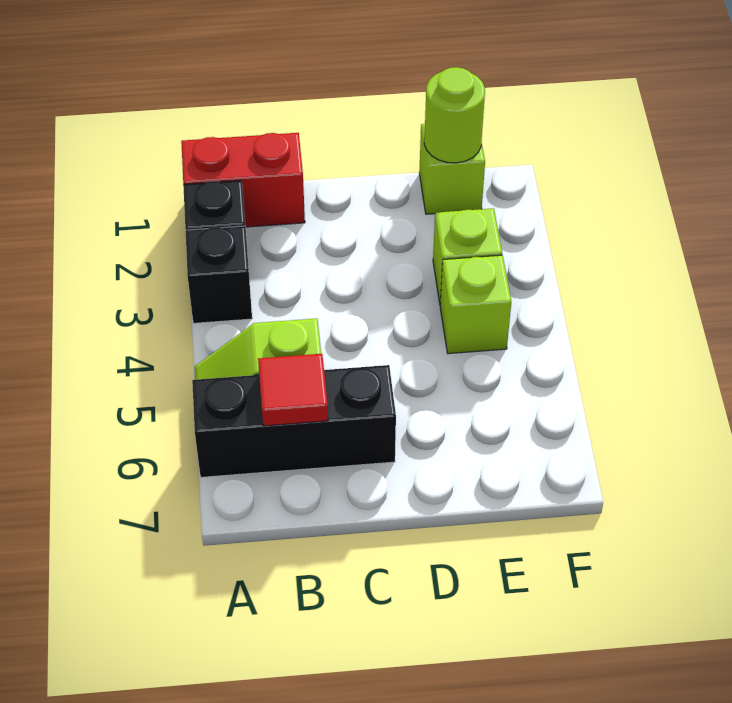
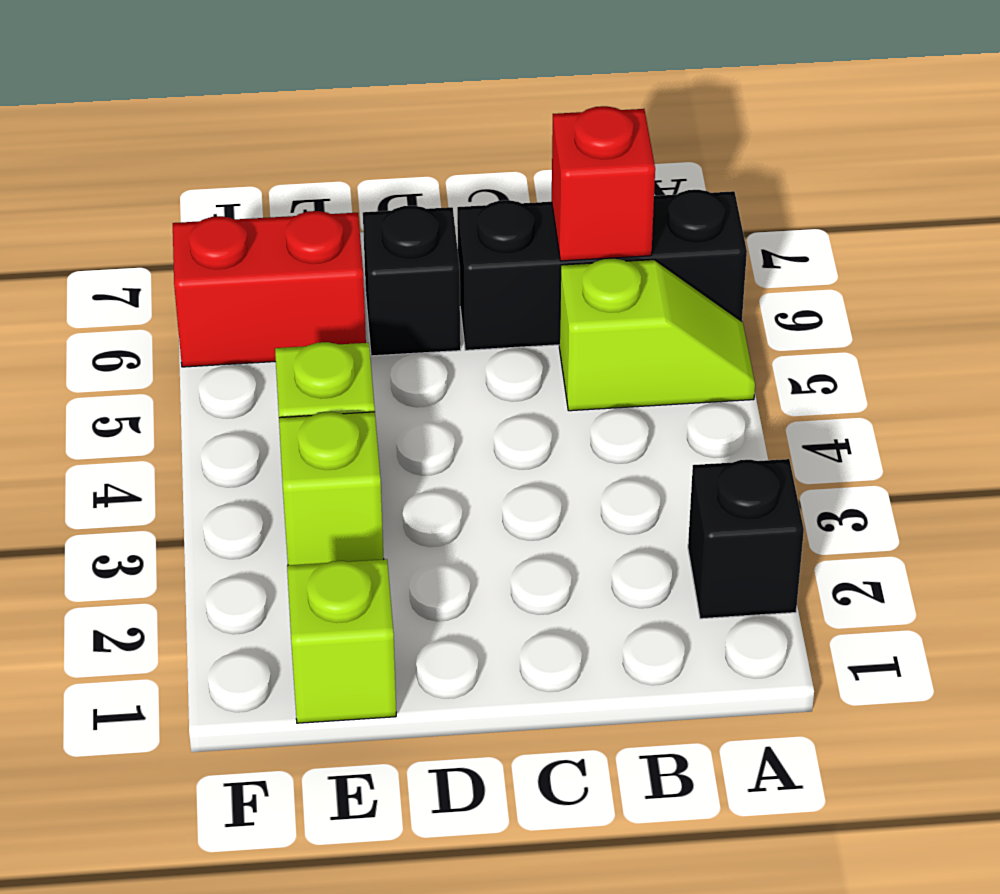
red brick A1:B1 level 1 -> red brick E6:F6 level 1
black brick A3 level 1 -> black brick D6 level 1
red tile B6 level 2 -> red brick B6 level 2
lime round brick E1 level 2 -> none

